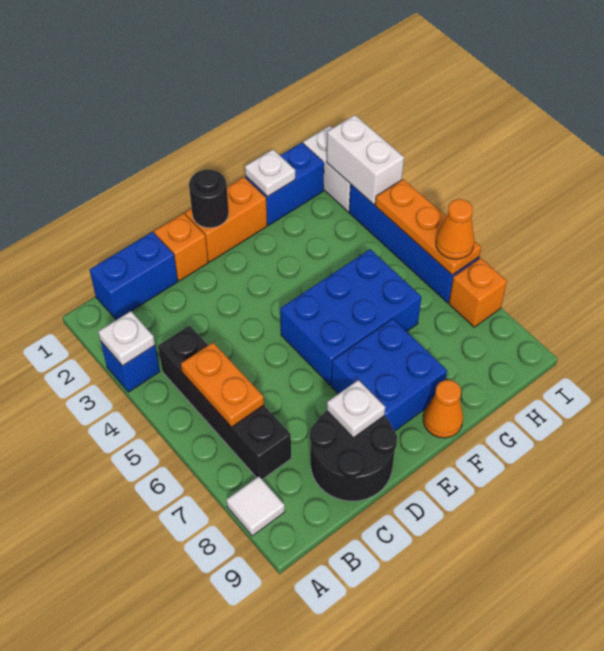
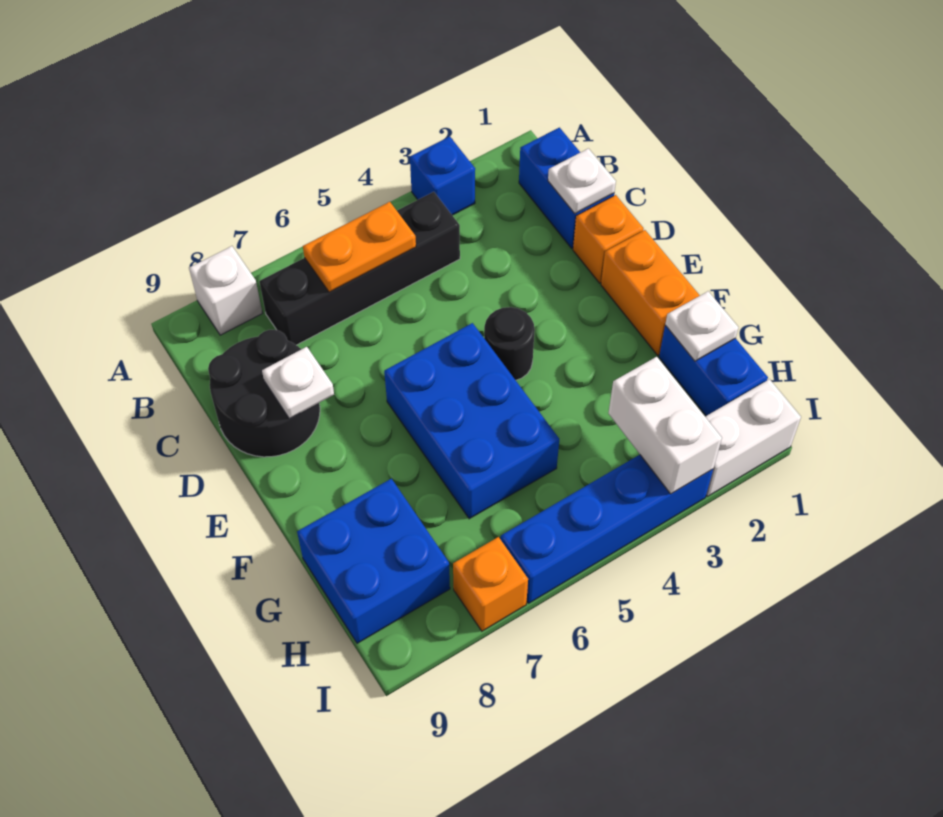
white plate A3 level 2 -> white plate C1 level 2
white tile A8 level 1 -> white brick A8 level 1
black round brick E1 level 2 -> black round brick E4 level 1
blue brick E7:F8 level 1 -> blue brick G8:H9 level 1
orange cone F9 level 1 -> none
white brick I2:I3 level 2 -> white brick H3:I3 level 2
orange plate I4:I6 level 2 -> none
orange cone I6 level 3 -> none

